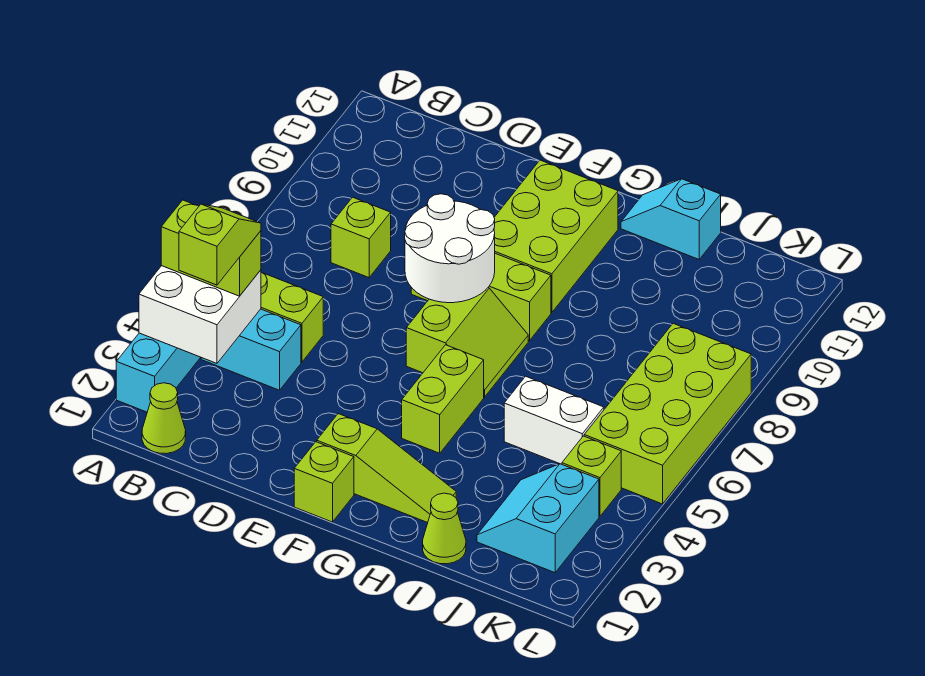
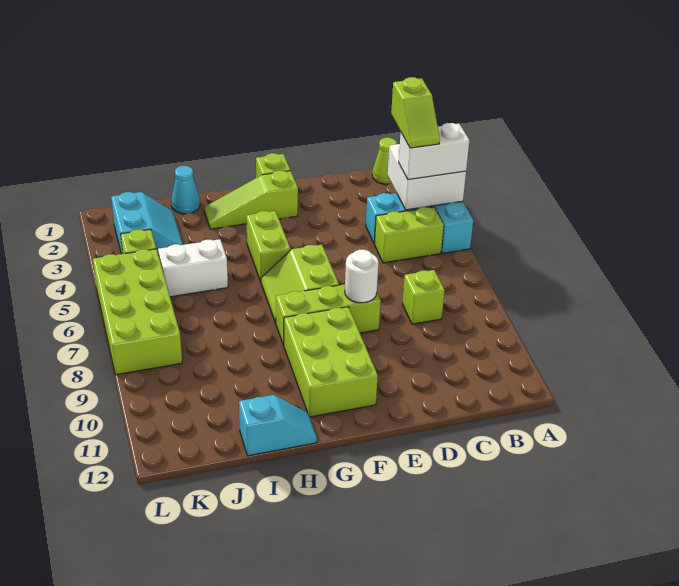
lime brick A4:B4 level 3 -> white brick A4:B4 level 3
white round brick E7:F8 level 2 -> white round brick E8 level 2
lime cone I1 level 1 -> cyan cone I1 level 1

